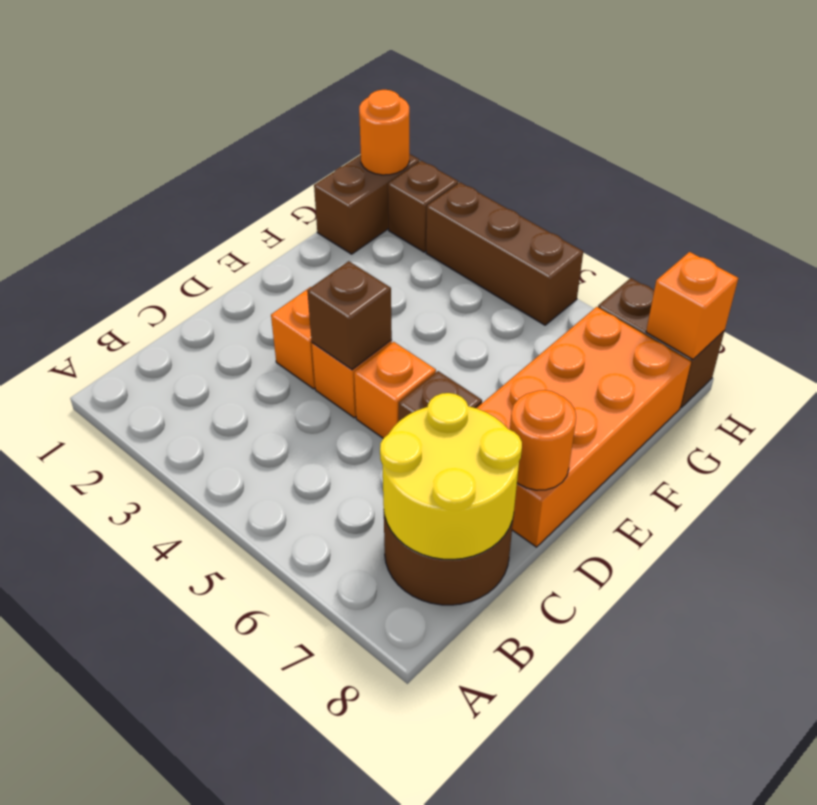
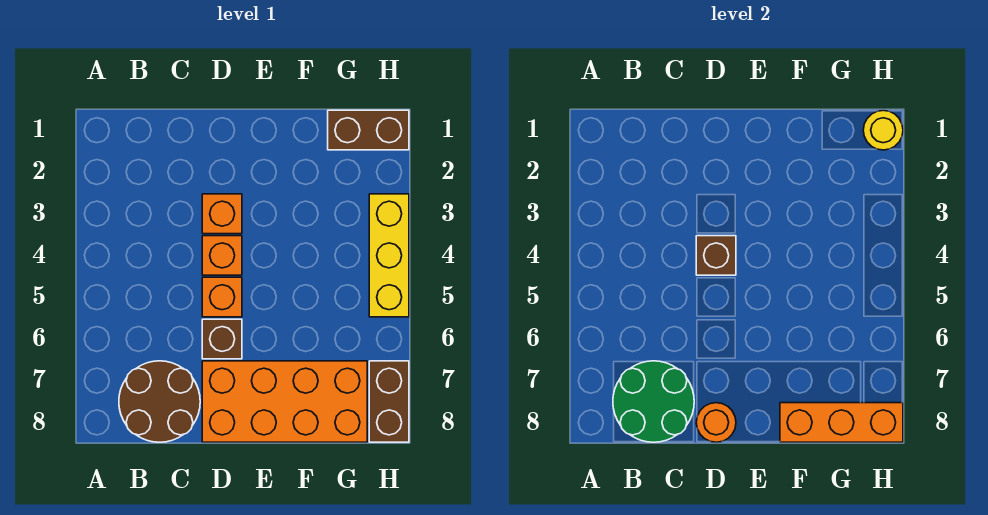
yellow round brick B7:C8 level 2 -> green round brick B7:C8 level 2
orange round brick H1 level 2 -> yellow round brick H1 level 2
brown brick H2 level 1 -> none
brown brick H3:H5 level 1 -> yellow brick H3:H5 level 1
orange brick H8 level 2 -> orange brick F8:H8 level 2

